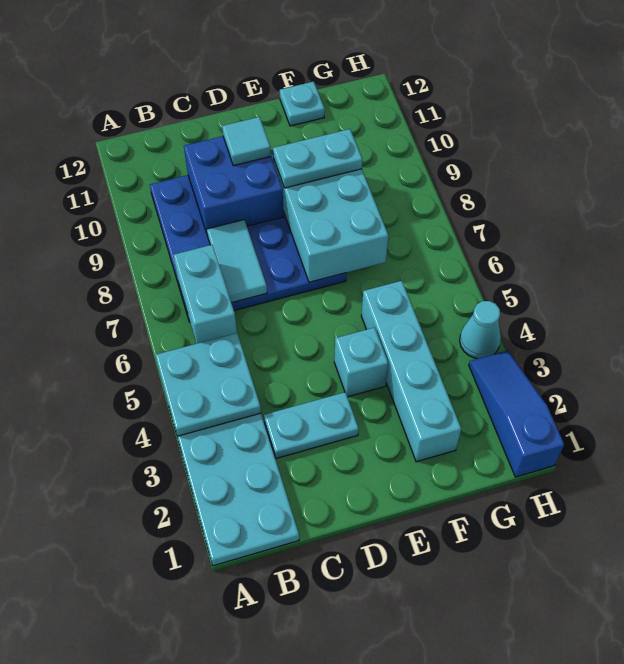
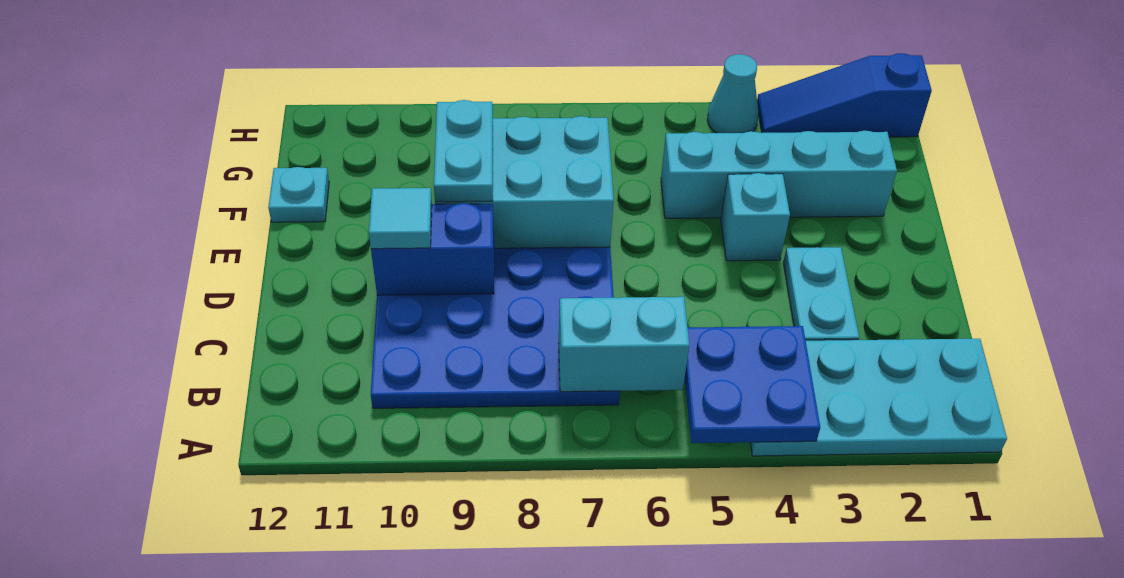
cyan plate A4:B5 level 2 -> blue plate A4:B5 level 2
cyan tile C7:C8 level 2 -> none
blue brick C9:D10 level 2 -> blue brick D9:D10 level 2

